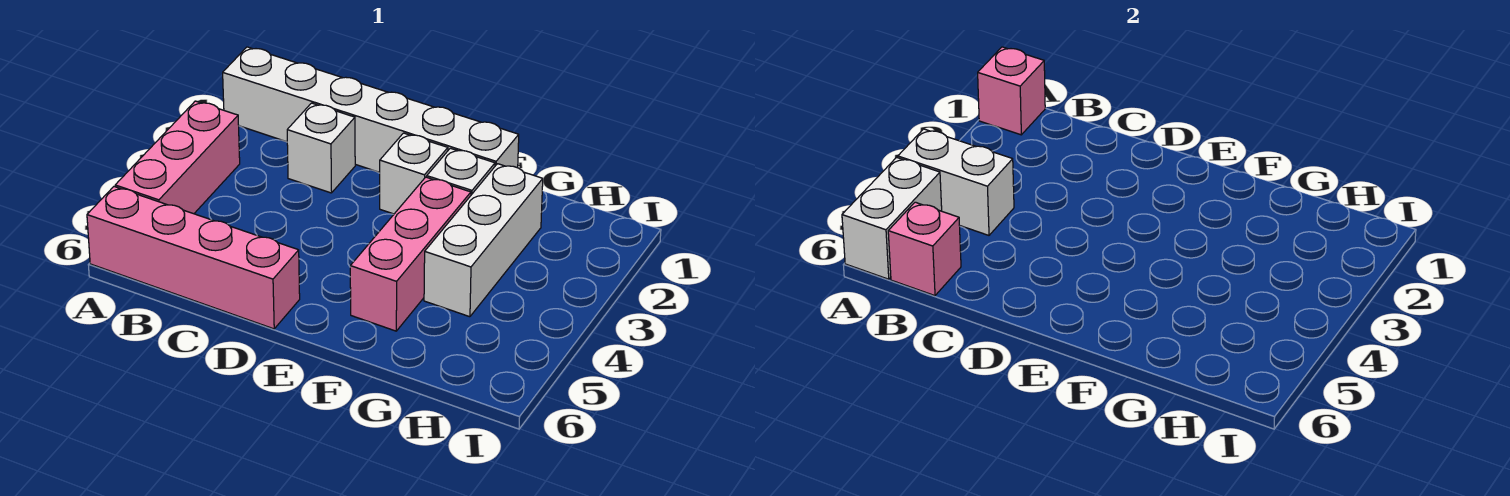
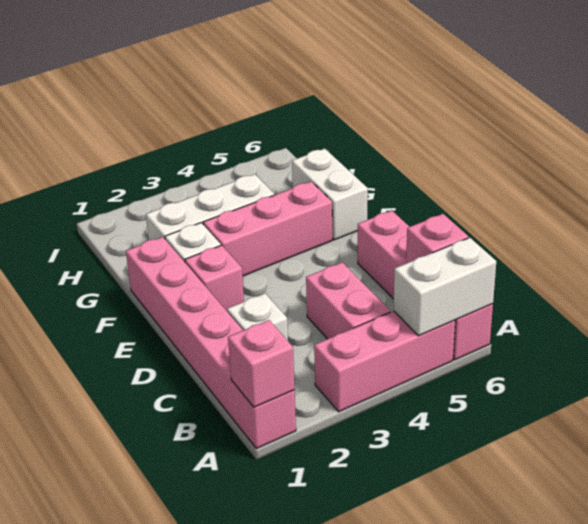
white brick A1:F1 level 1 -> pink brick A1:F1 level 1
white brick A4:B4 level 2 -> white brick F6:G6 level 1
none -> pink brick B4:C4 level 1
white brick E2 level 1 -> pink brick E2 level 1

